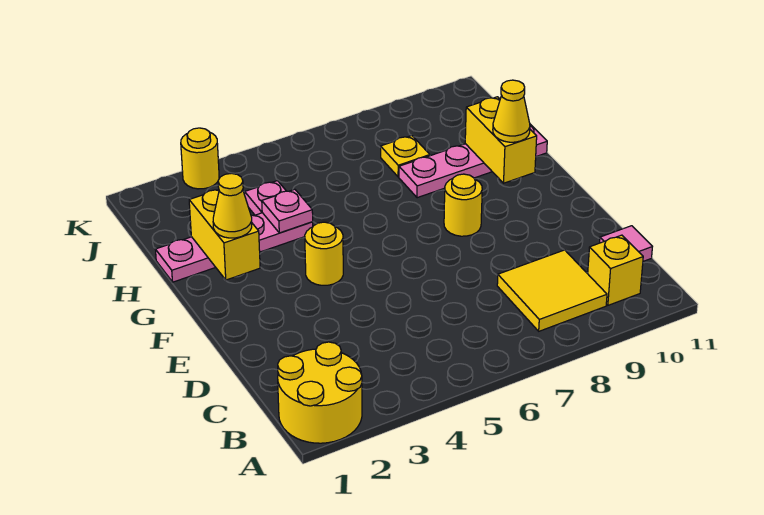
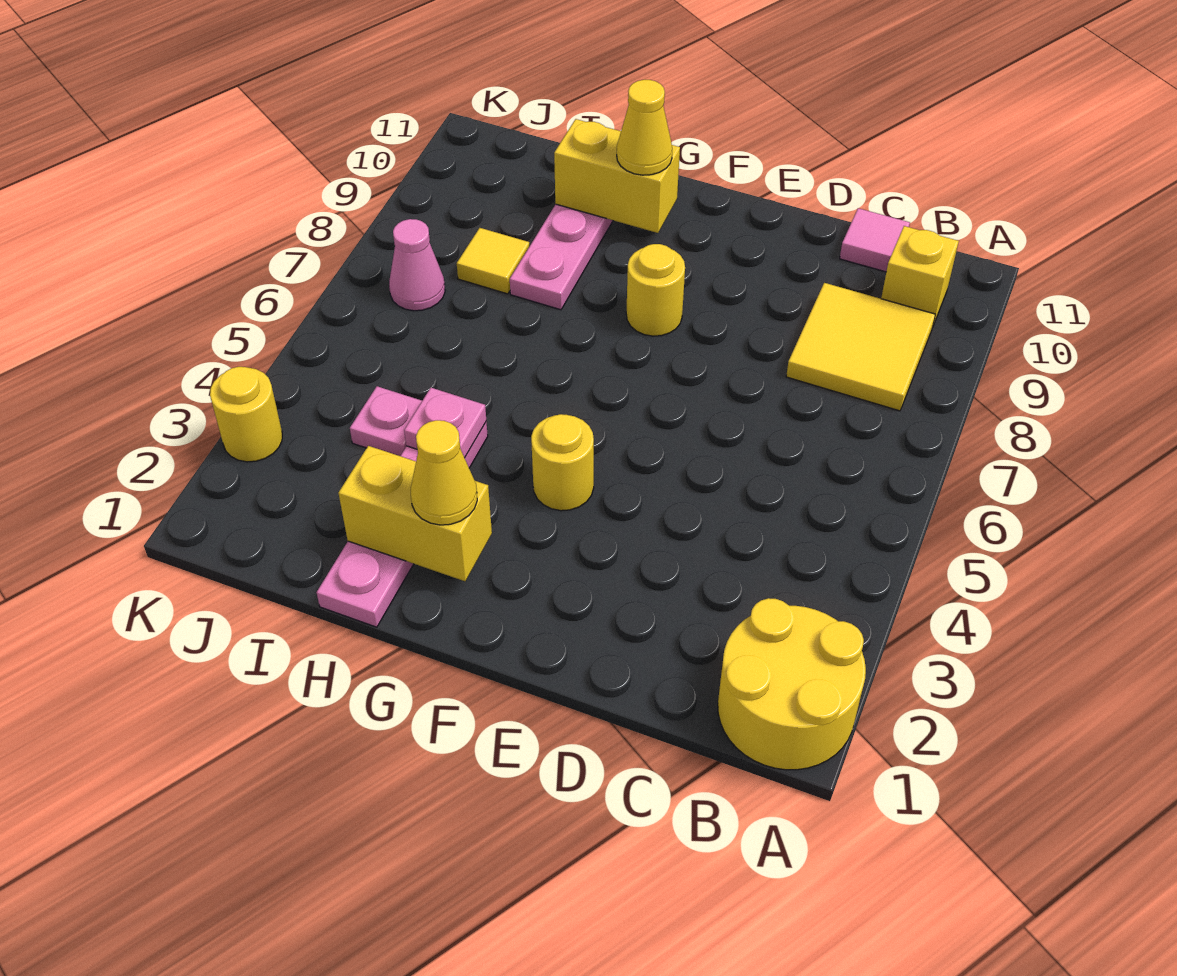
yellow plate I8 level 1 -> yellow tile I8 level 1
none -> pink cone J7 level 1

